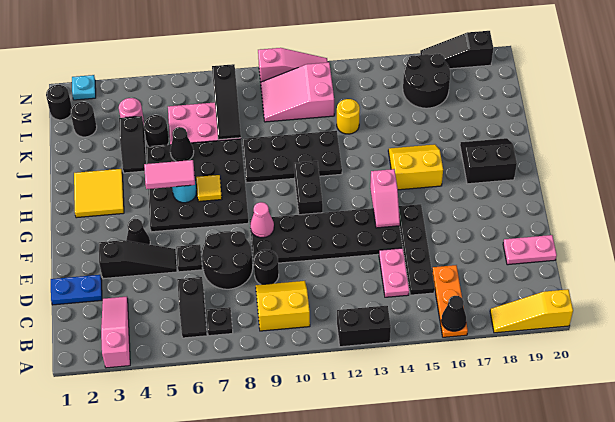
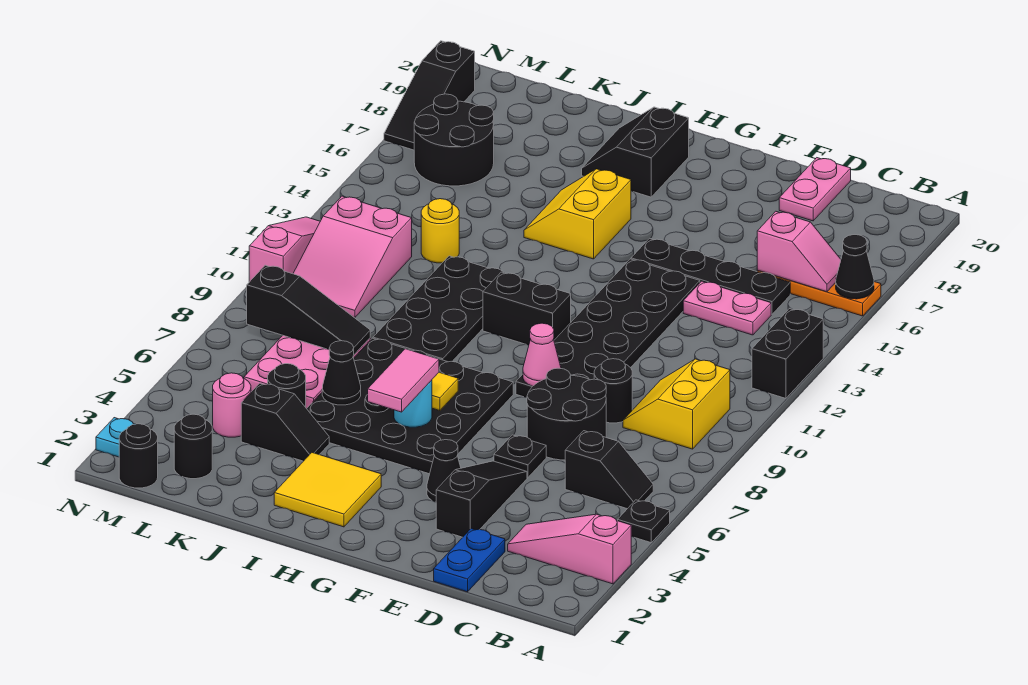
yellow slope A18:A20 level 1 top 20 -> none
black plate B7 level 1 -> black plate A5 level 1
pink slope F14:G14 level 2 top G -> pink slope B16:C16 level 2 top C

